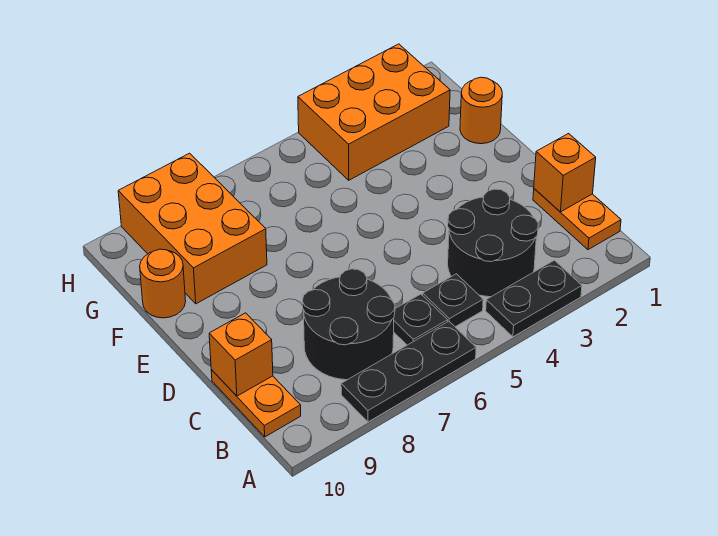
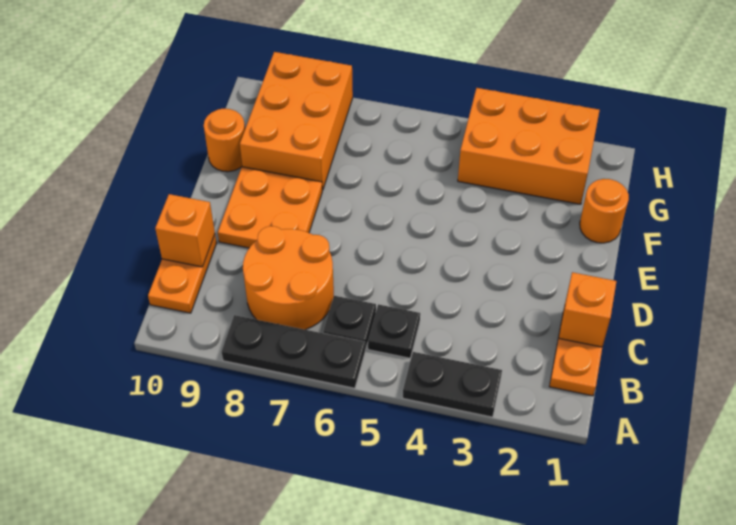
black round brick B3:C4 level 1 -> none
black round brick B7:C8 level 1 -> orange round brick B7:C8 level 1
none -> orange plate D8:E9 level 1

